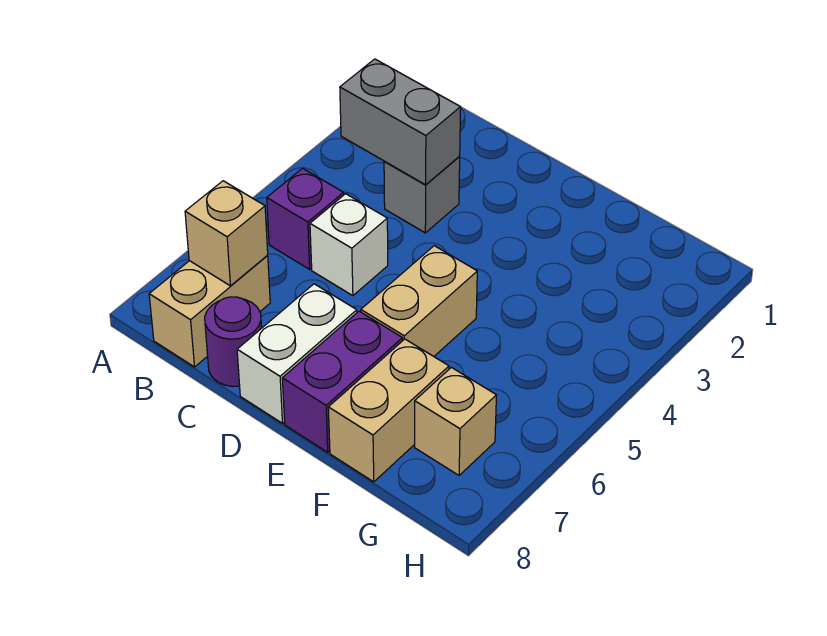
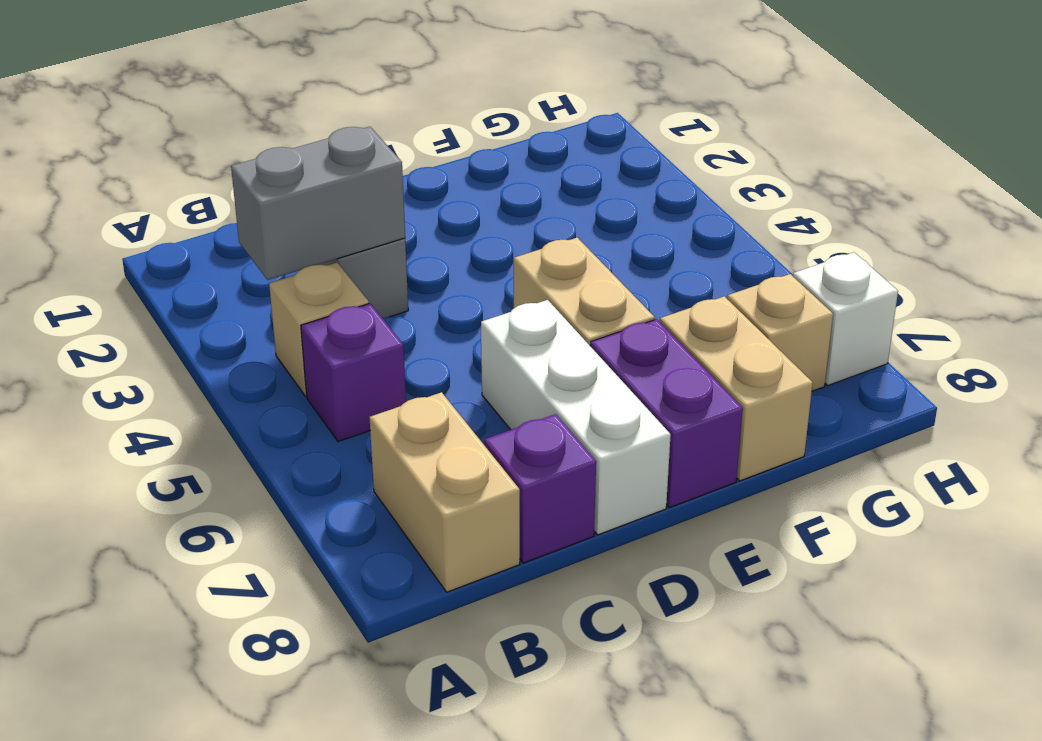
tan brick B7 level 2 -> tan brick B4 level 1
white brick C5 level 1 -> white brick H7 level 1
purple round brick C8 level 1 -> purple brick C8 level 1
white brick D7:D8 level 1 -> white brick D6:D8 level 1

